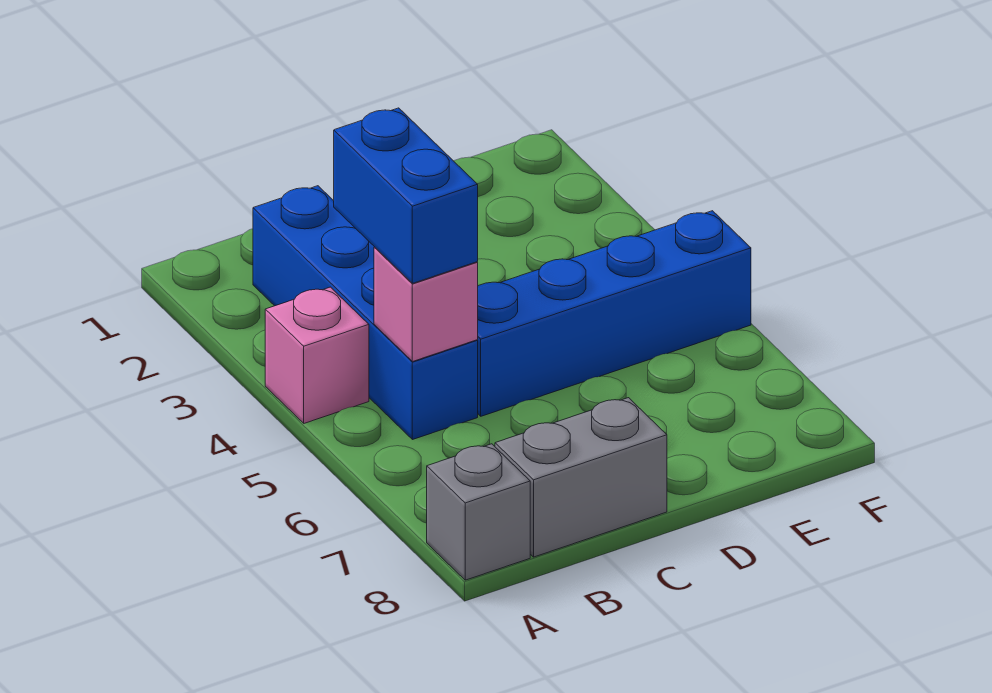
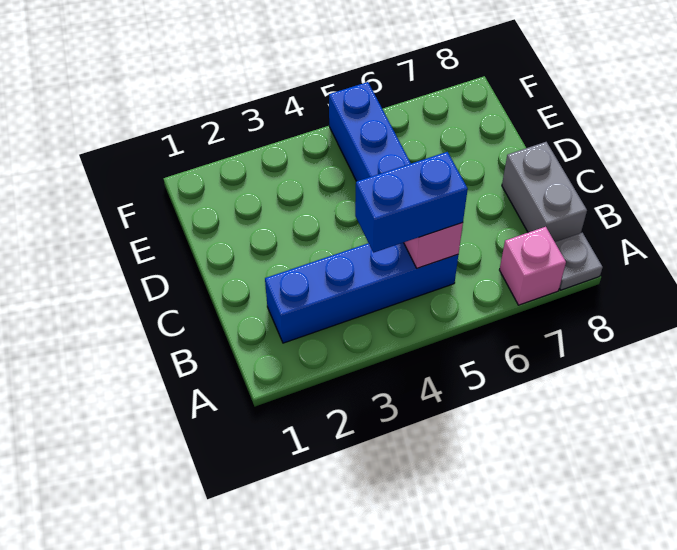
pink brick A4 level 1 -> pink brick A7 level 1
grey brick A8 level 1 -> grey plate A8 level 1

